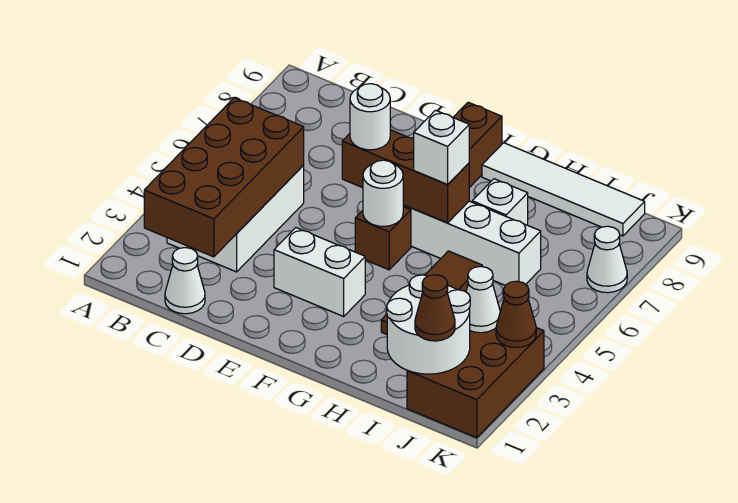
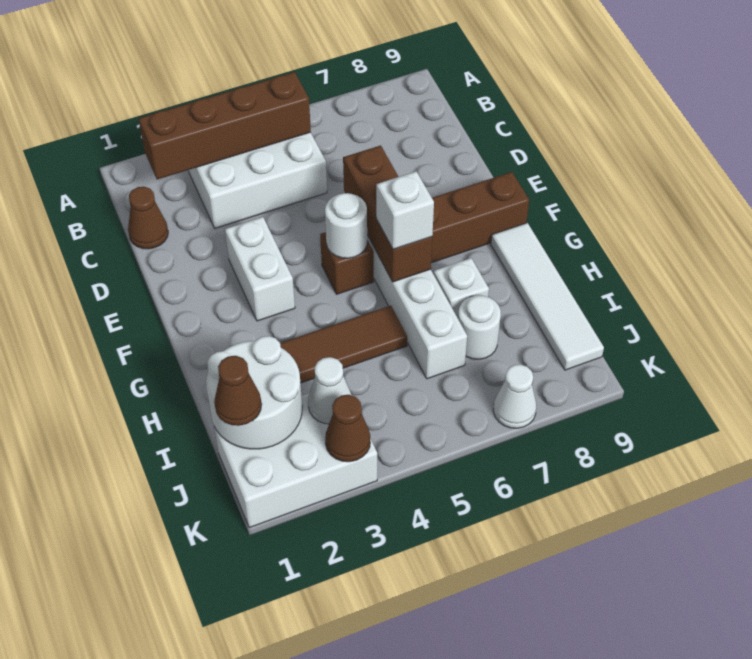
brown brick B2:C5 level 2 -> brown brick B2:B5 level 2
white cone C1 level 1 -> brown cone C1 level 1
white round brick E6 level 3 -> white round brick I7 level 1
brown brick J1:K3 level 1 -> white brick J1:K3 level 1

